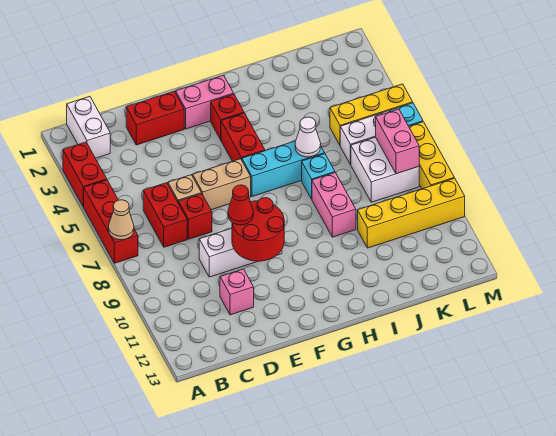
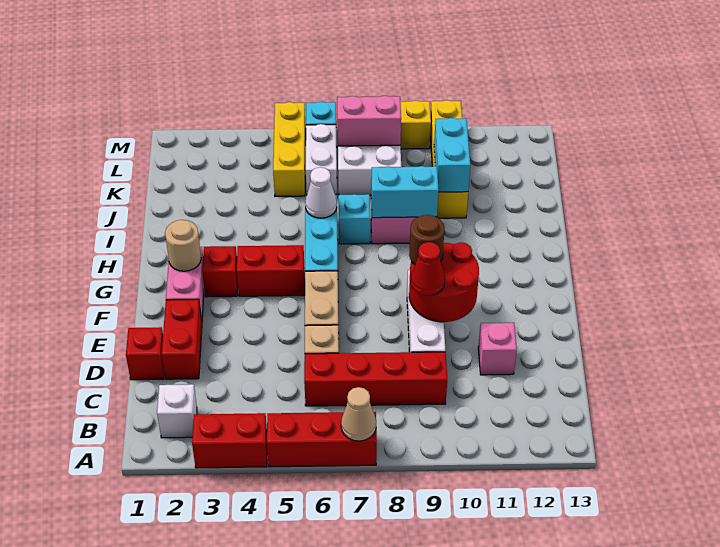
white brick B1:B2 level 1 -> white brick B2 level 1
red brick C6:C7 level 1 -> red brick C6:C9 level 1
red brick D7 level 1 -> red brick D1 level 1
none -> brown round brick F9 level 3
none -> tan round brick G2 level 2
none -> cyan brick I8:I9 level 2
none -> cyan brick J10:K10 level 2

